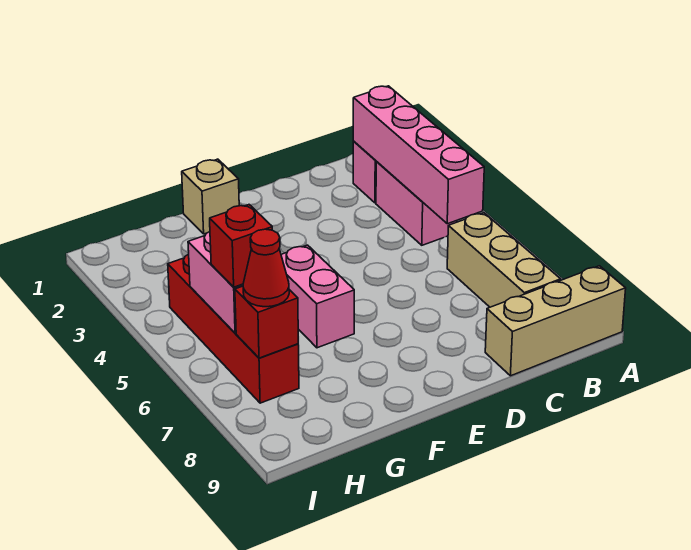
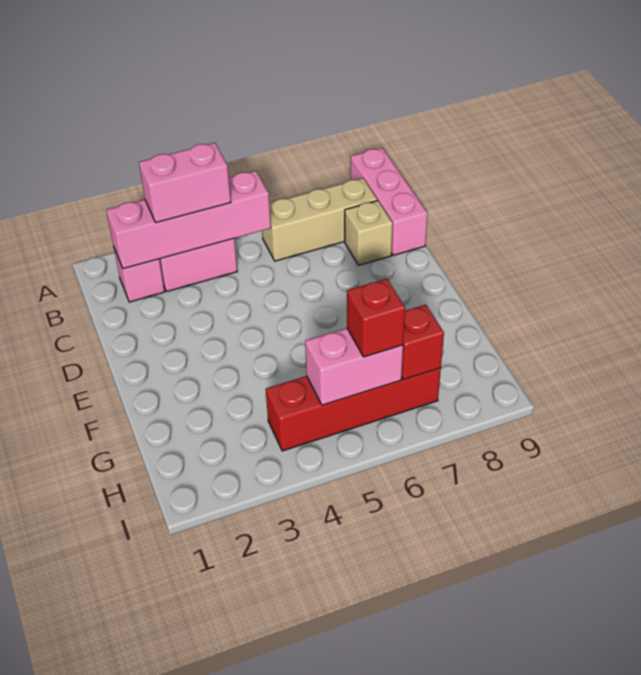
tan brick A9:C9 level 1 -> pink brick A9:C9 level 1
tan brick F1 level 1 -> tan brick C8 level 1
pink brick F5:F6 level 1 -> pink brick B3:B4 level 3
red cone H7 level 3 -> none

